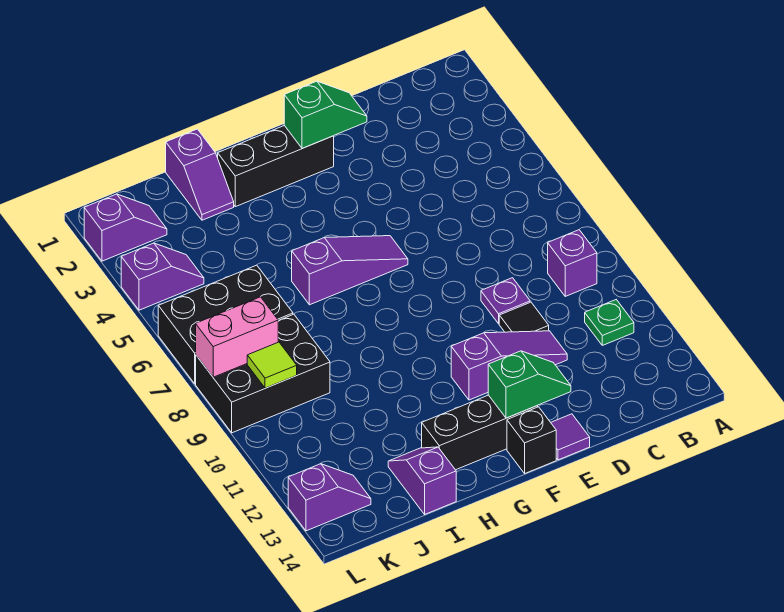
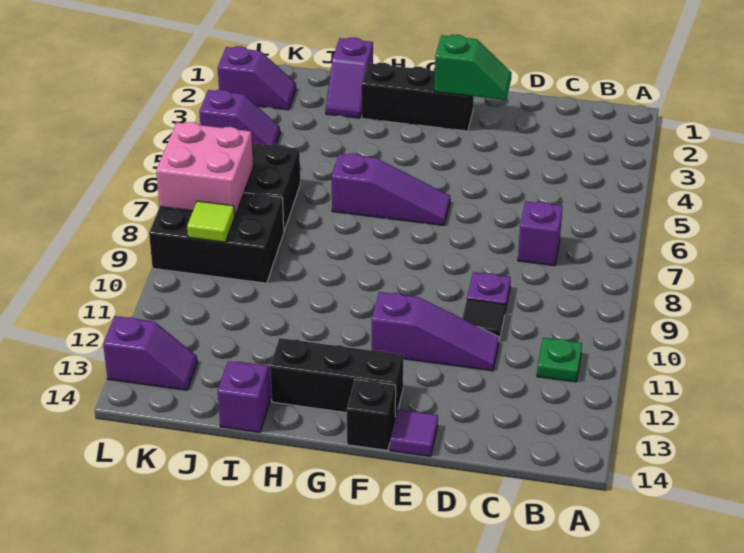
purple brick B9 level 1 -> purple brick C7 level 1
green slope E13:F13 level 2 top F -> none
pink brick K8:L8 level 2 -> pink brick K7:L8 level 2

